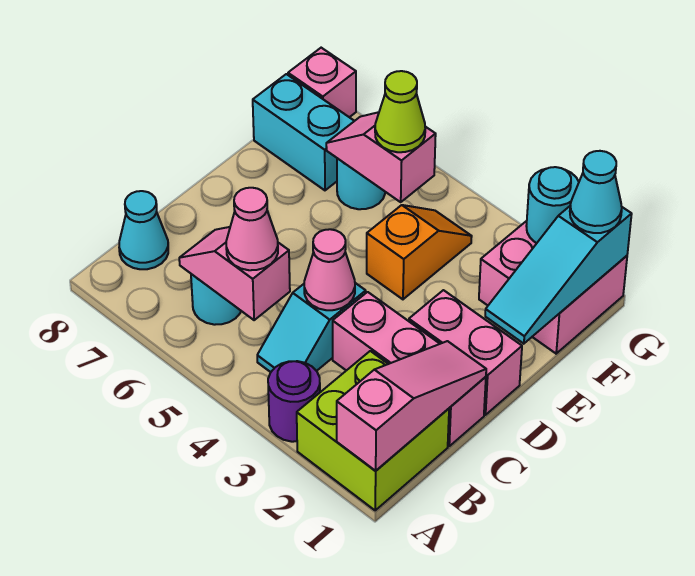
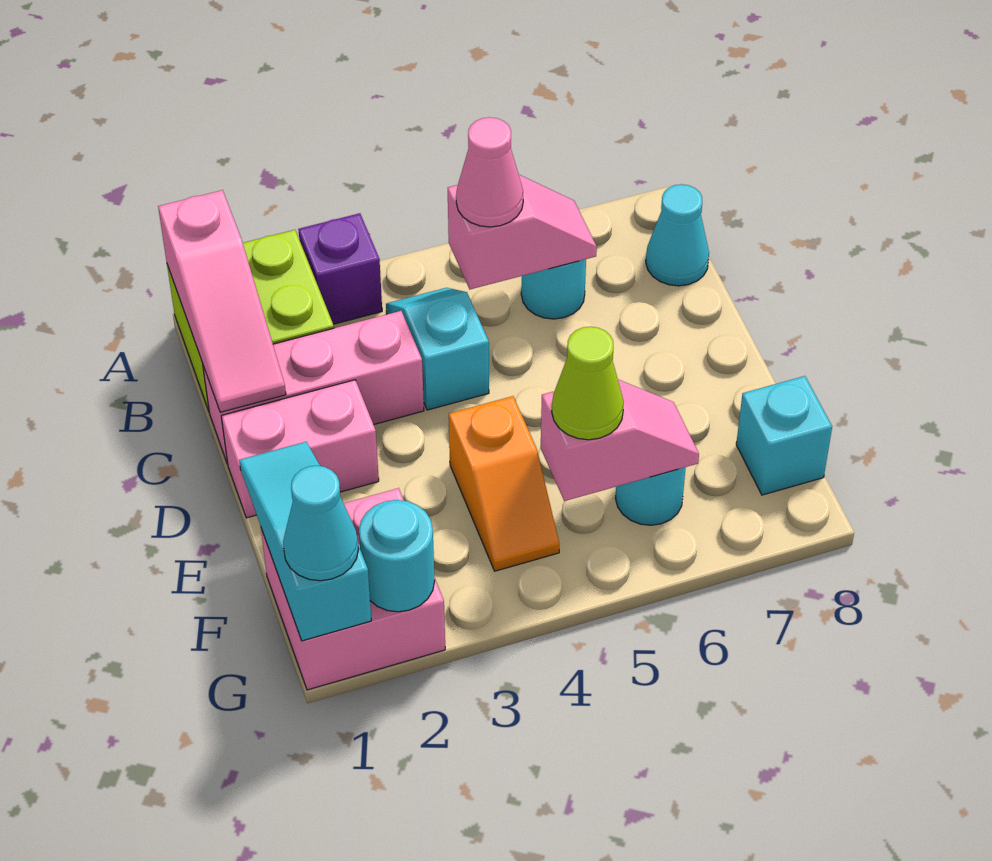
purple round brick A3 level 1 -> purple brick A3 level 1
pink cone C4 level 2 -> none
cyan brick F7:F8 level 1 -> cyan brick F8 level 1
pink brick G8 level 1 -> none

